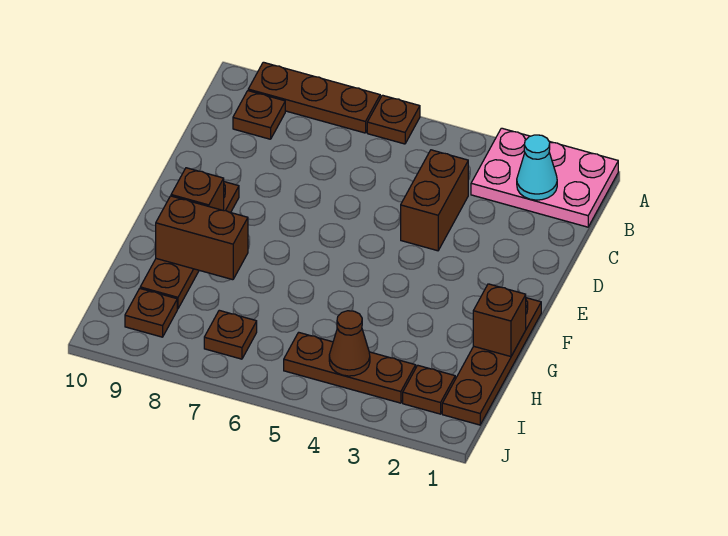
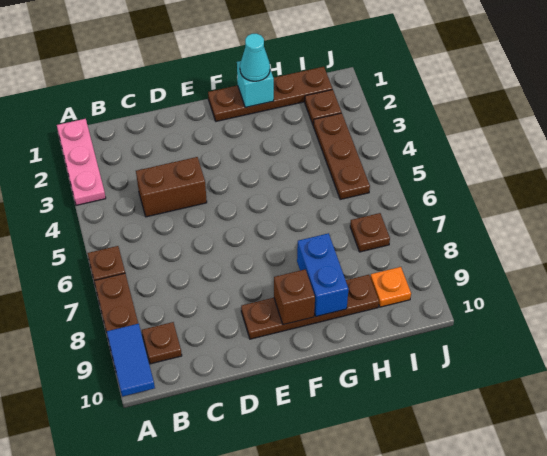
pink plate A1:B3 level 1 -> pink plate A1:A3 level 1
none -> blue tile A9:A10 level 2
cyan cone B2 level 2 -> cyan cone G1 level 3
brown brick G1 level 2 -> cyan brick G1 level 2
brown brick G8:G9 level 2 -> blue brick G8:G9 level 2
brown cone I4 level 2 -> none
brown plate I9 level 1 -> orange plate I9 level 1

